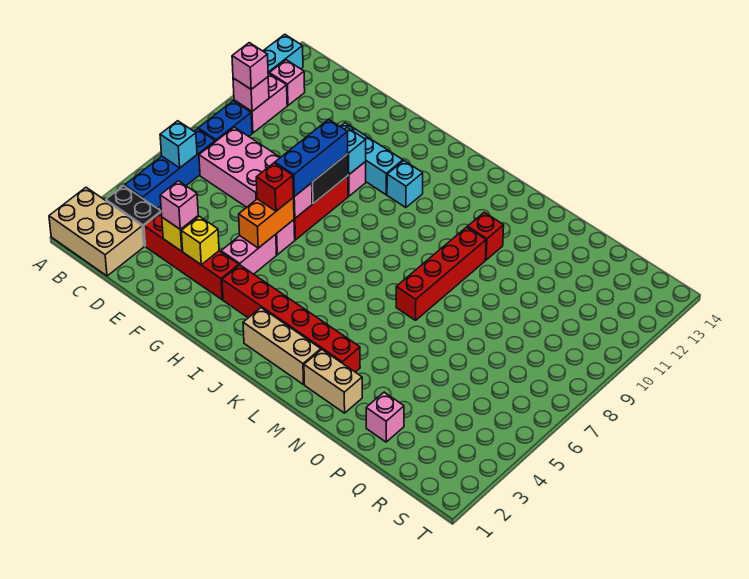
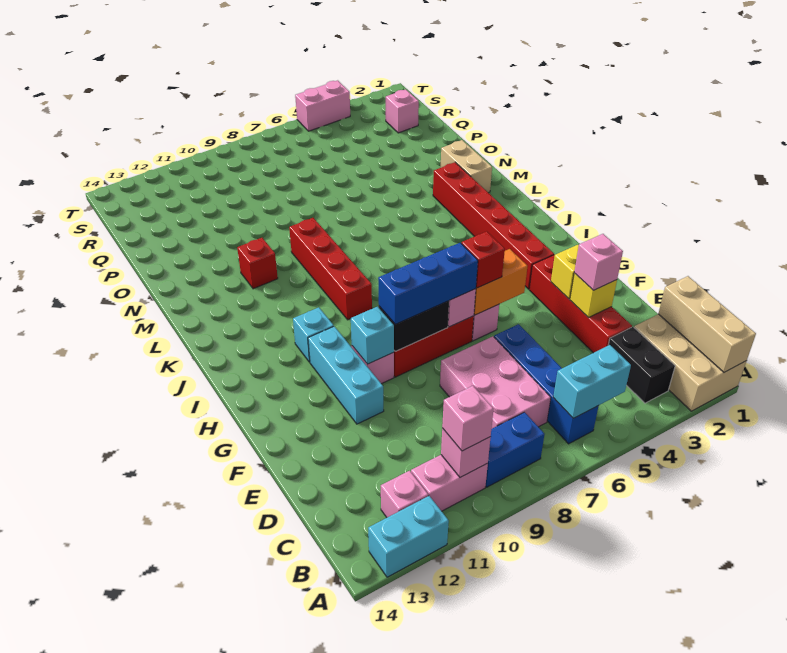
blue brick B4:B7 level 1 -> blue brick B6:E6 level 1
cyan brick B6 level 2 -> cyan brick B5:B6 level 2
pink brick G4:G5 level 1 -> pink brick T4:T5 level 1
tan brick J2:L2 level 1 -> tan brick A1:C1 level 2
red brick M7:M10 level 1 -> red brick J9:M9 level 1
pink brick P2 level 1 -> pink brick R2 level 1

